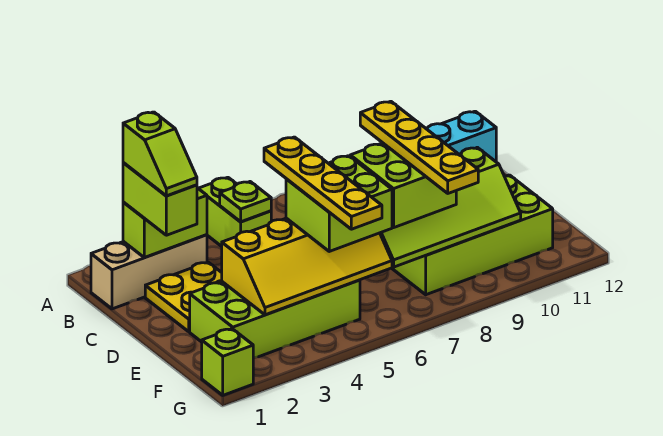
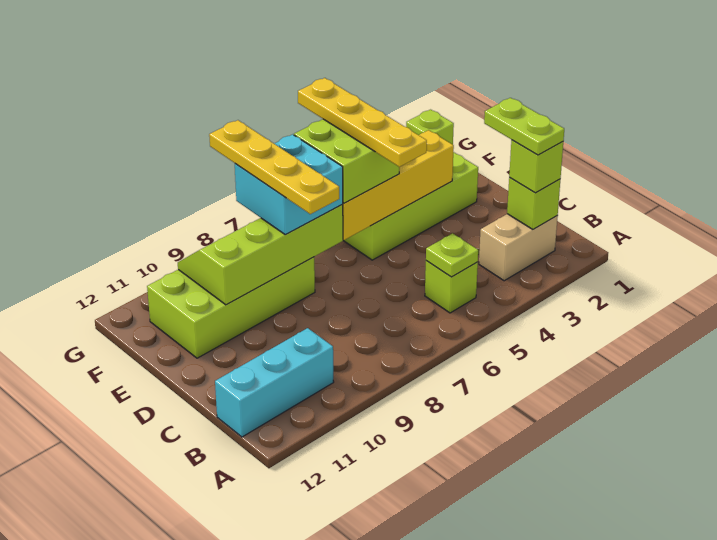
lime brick A5:B5 level 1 -> lime brick B5 level 1
tan brick B1:B3 level 1 -> tan brick B2:B3 level 1
lime brick B2:B3 level 2 -> lime brick B2 level 2
lime brick B2:C2 level 3 -> lime brick B2 level 3
lime slope B2:C2 level 4 top B -> lime plate B2:C2 level 4
yellow plate C2:D3 level 1 -> none
lime brick E7:F8 level 3 -> cyan brick E7:F8 level 3

